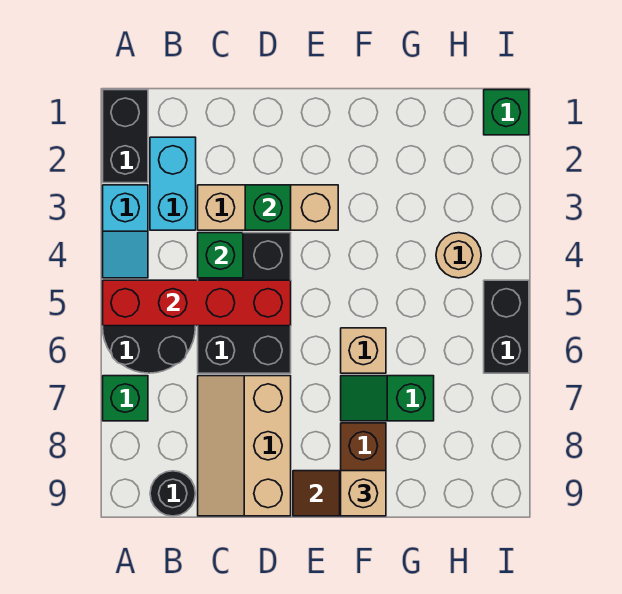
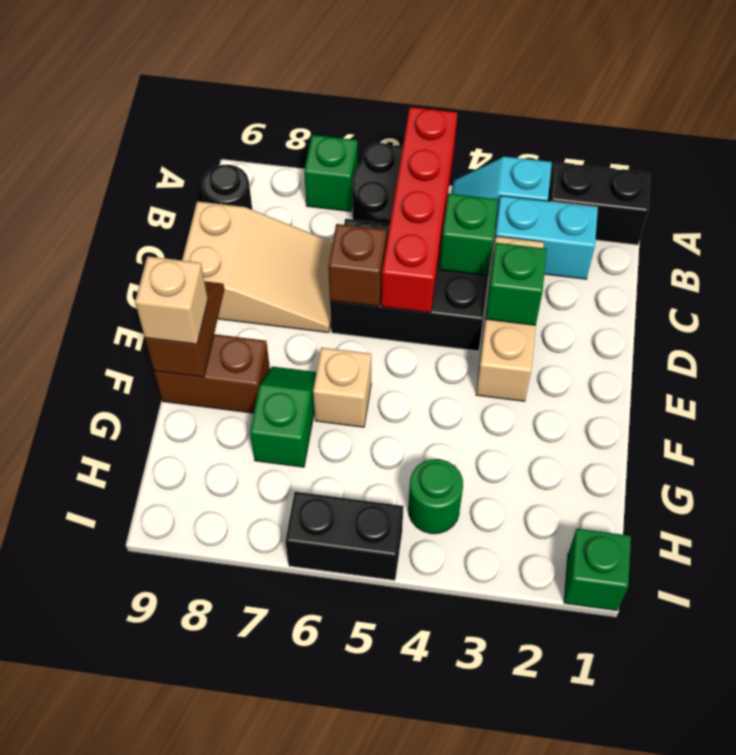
tan slope C7:D9 level 1 top D -> tan slope C7:D9 level 1 top 9
none -> brown brick D6 level 2
tan round brick H4 level 1 -> green round brick H4 level 1

